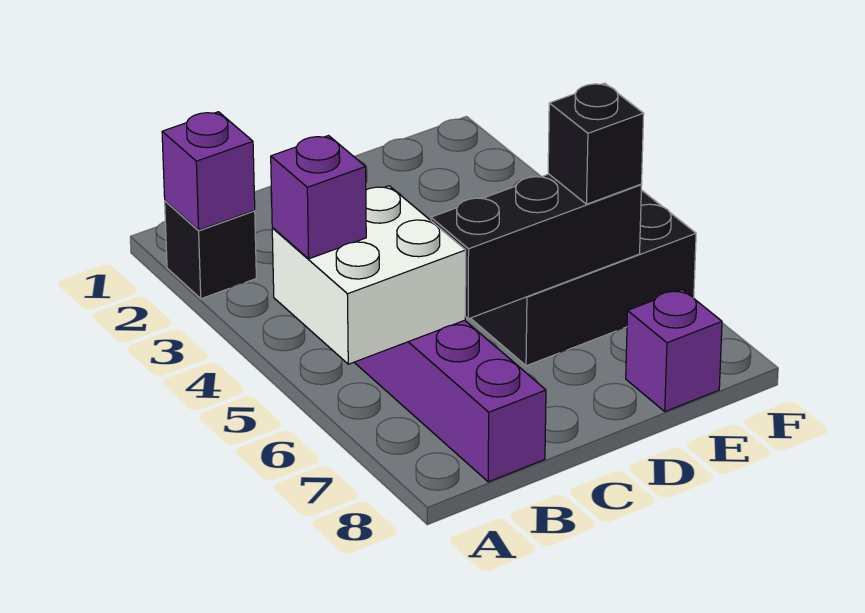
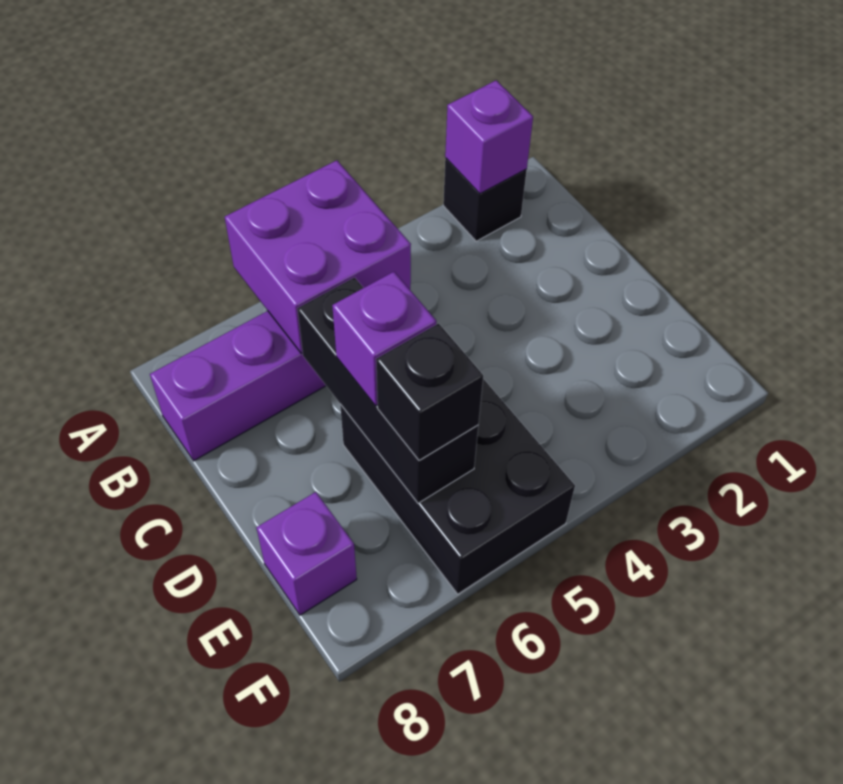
white brick A5:B6 level 2 -> purple brick A5:B6 level 2
purple brick A5 level 3 -> purple brick D6 level 3

